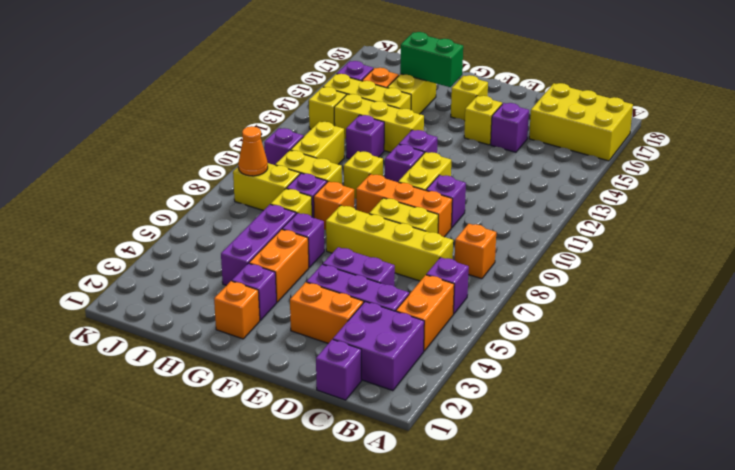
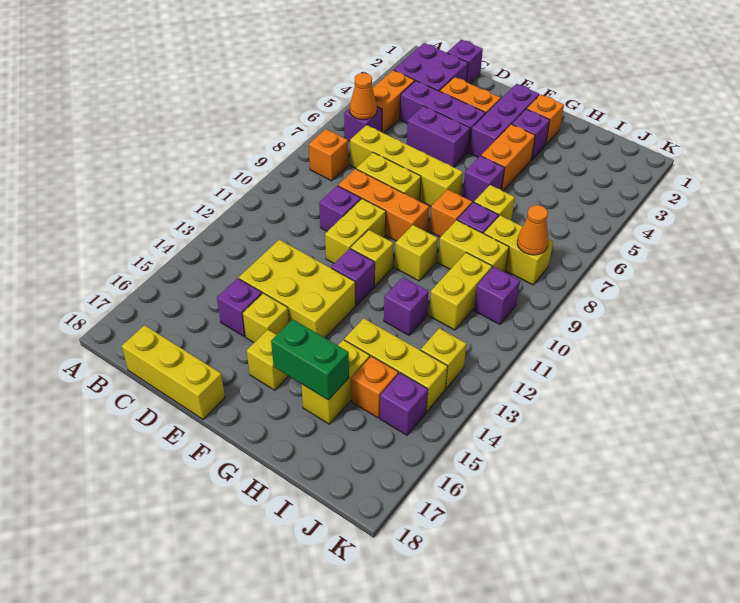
yellow brick A16:C17 level 1 -> yellow brick D13:F14 level 1
none -> orange cone B6 level 2
purple brick F11 level 1 -> yellow brick F11 level 1
yellow brick G13:I13 level 1 -> yellow brick C18:E18 level 1
purple brick H4:H6 level 1 -> purple brick F2:F4 level 1

